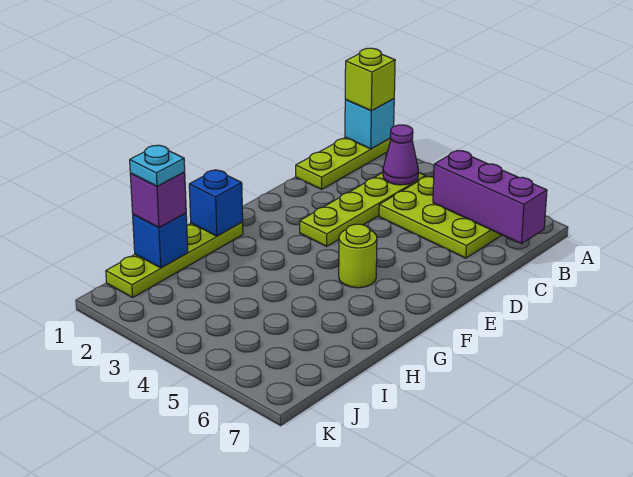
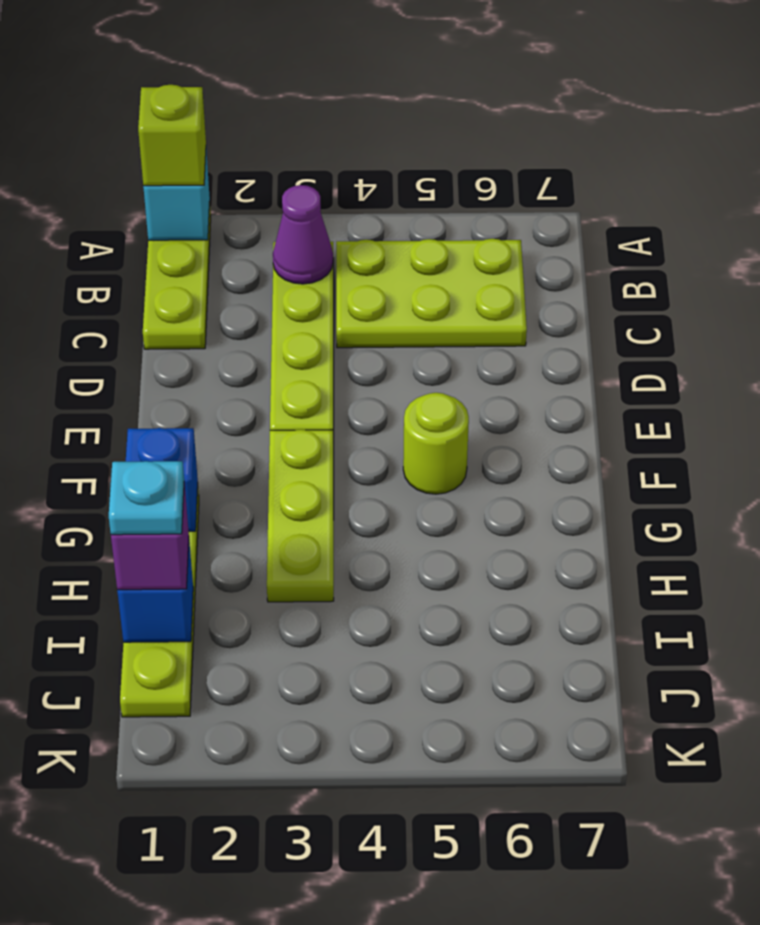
purple brick B5:B7 level 2 -> none
none -> lime plate F3:H3 level 1

